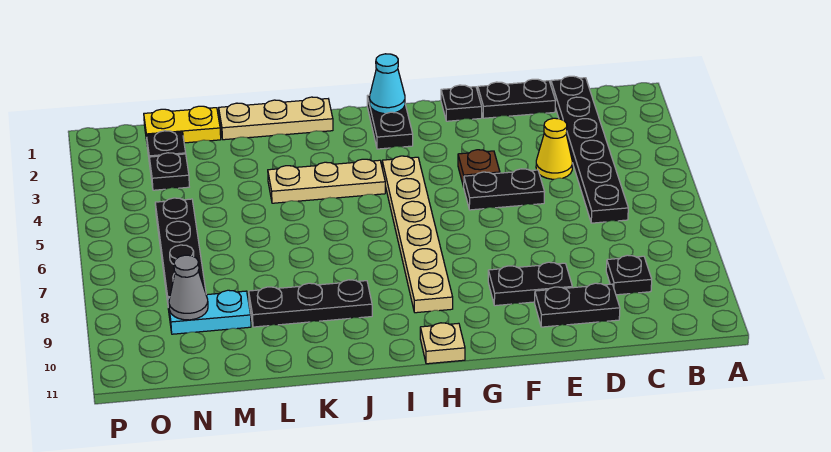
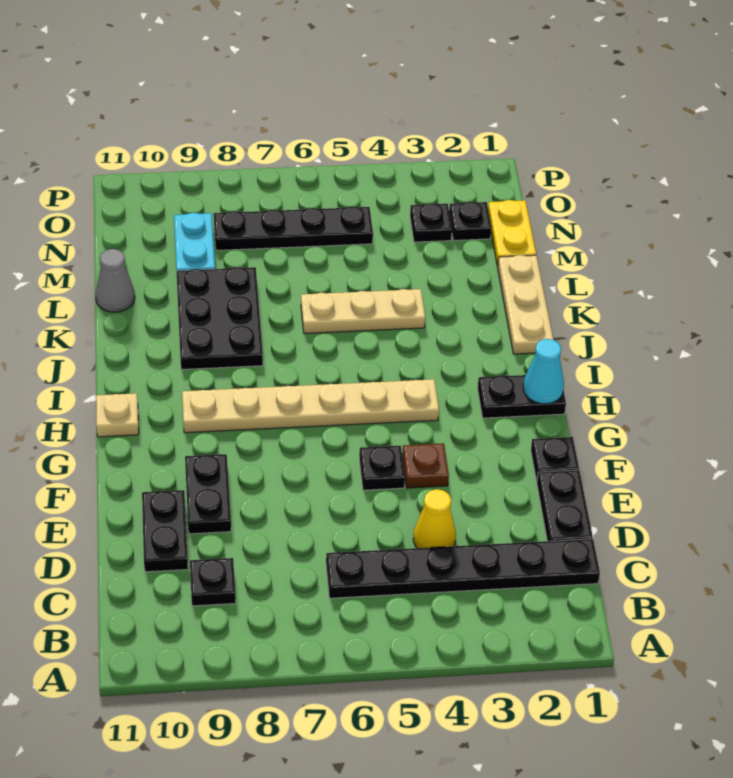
black plate E5:F5 level 1 -> black plate F5 level 1
tan plate I4:K4 level 1 -> tan plate K4:K6 level 1
black plate J9:L9 level 1 -> black plate J8:L9 level 1
grey cone N9 level 2 -> grey cone L11 level 1

